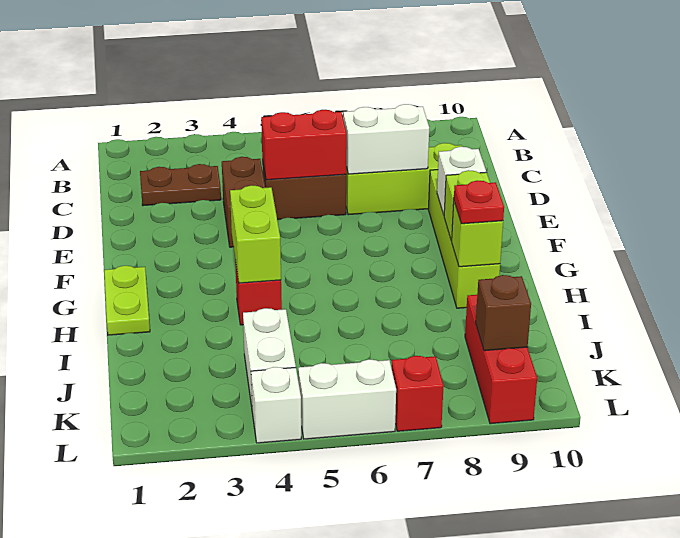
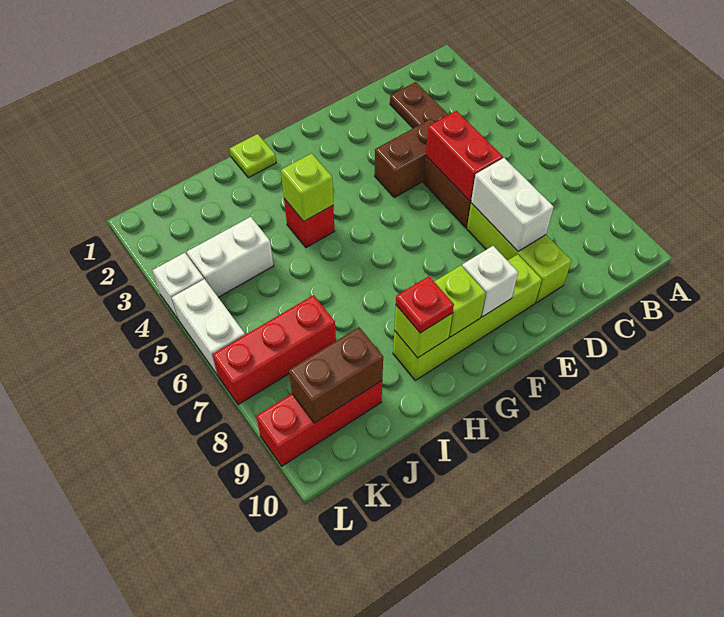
lime plate G1:H1 level 1 -> lime plate H1 level 1
lime brick G4:H4 level 2 -> lime brick H4 level 2
brown brick K9 level 2 -> brown brick J9:K9 level 2
red brick L7 level 1 -> red brick J7:L7 level 1

